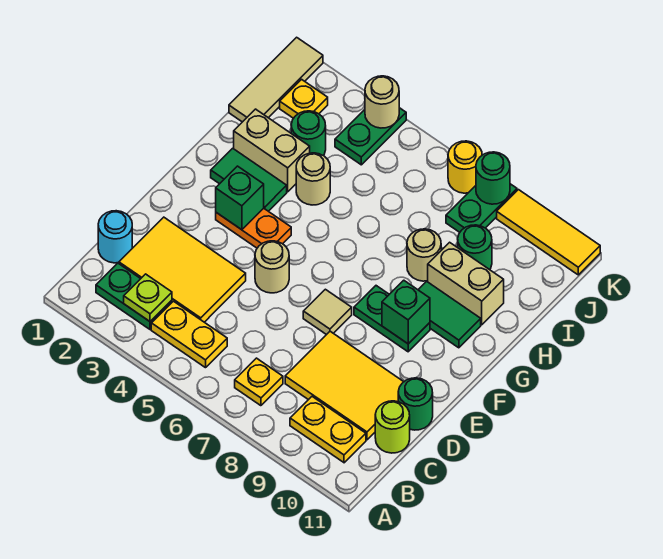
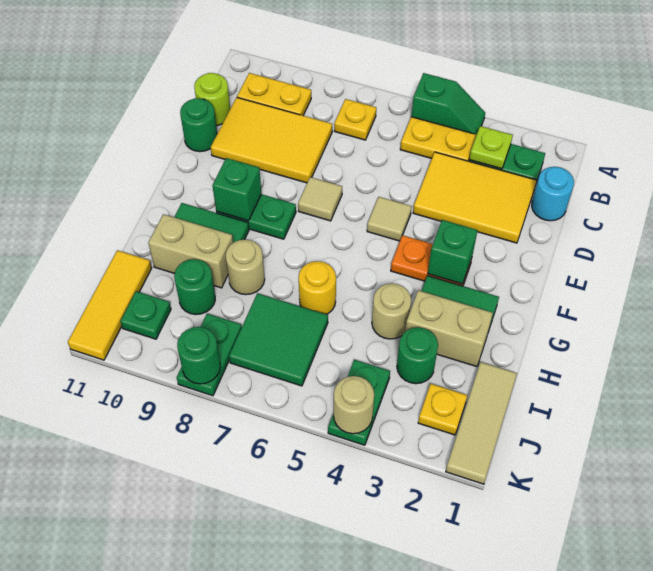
none -> green slope A4:A5 level 1 top 5
tan round brick E5 level 1 -> tan tile E5 level 1
none -> green tile I6:J7 level 1
none -> green plate J10 level 1
yellow round brick K7 level 1 -> yellow round brick H6 level 1
yellow tile K9:K11 level 1 -> yellow tile I11:K11 level 1

